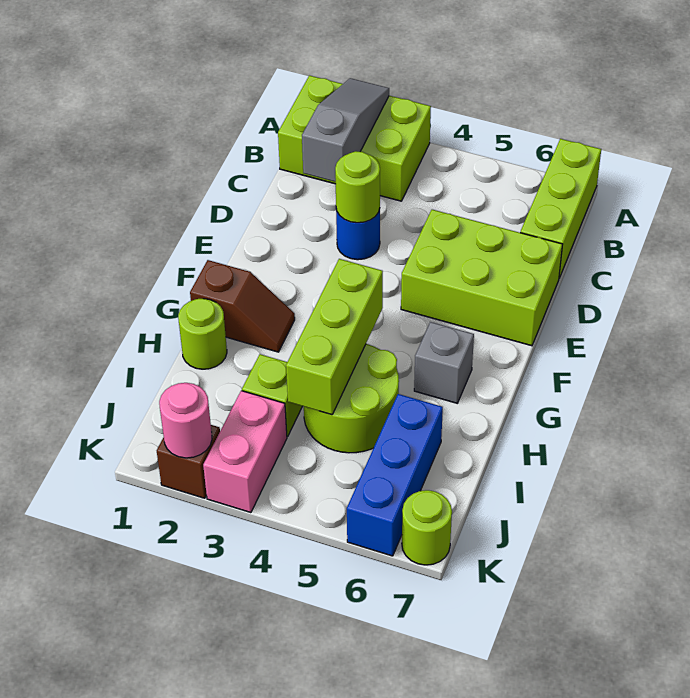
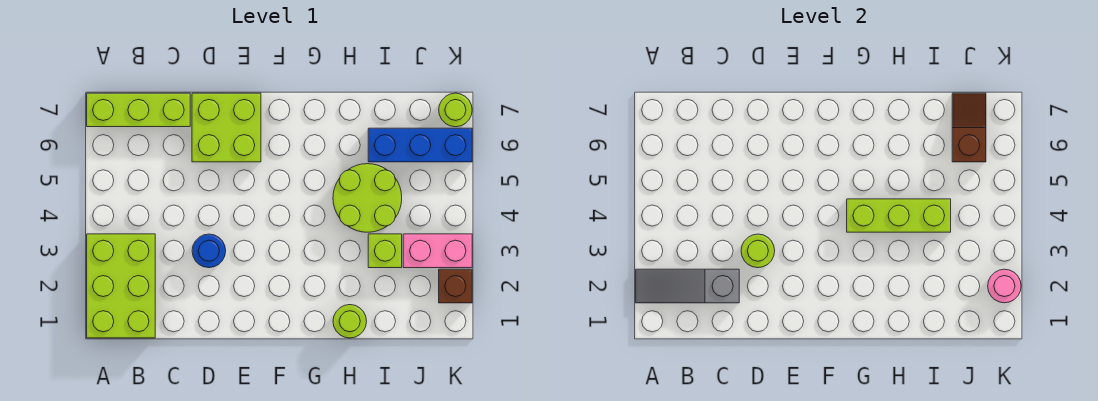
lime brick D5:E7 level 1 -> lime brick D6:E7 level 1
brown slope G1:G2 level 1 top 1 -> brown slope J6:J7 level 2 top 6
grey brick G6 level 1 -> none

